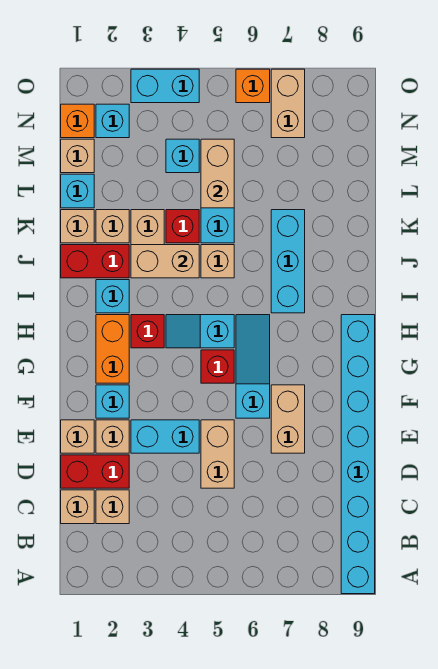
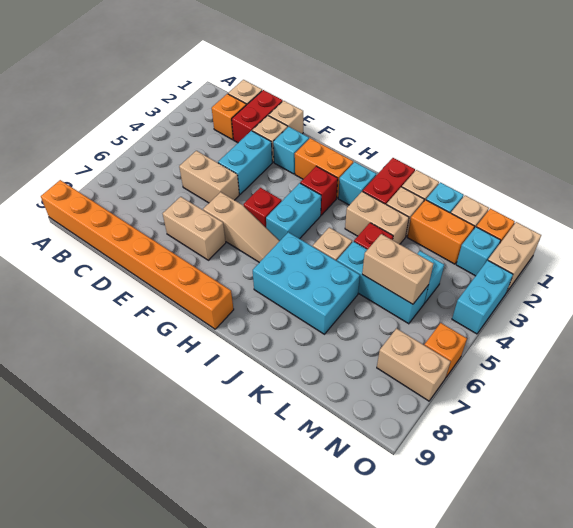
cyan brick A9:H9 level 1 -> orange brick A9:H9 level 1
tan brick C2 level 1 -> orange brick C2 level 1
cyan slope F6:H6 level 1 top F -> tan slope F6:H6 level 1 top F
cyan slope H4:H5 level 1 top 5 -> cyan brick H4:H5 level 1
cyan brick I7:K7 level 1 -> cyan brick I6:K7 level 1
tan brick J3:J4 level 2 -> tan brick O1:O2 level 1
none -> orange brick L2:M2 level 1

